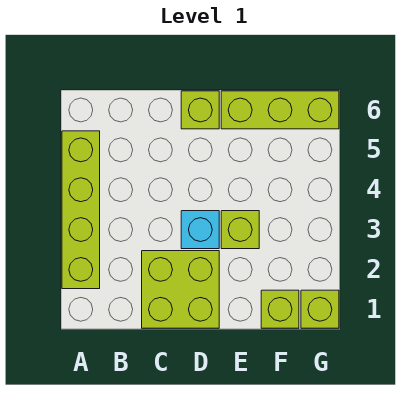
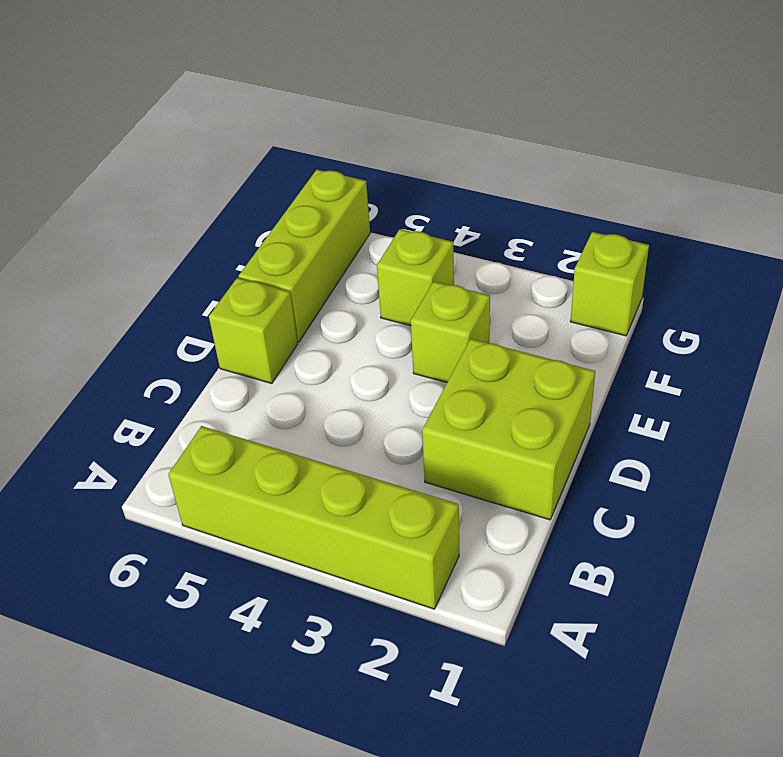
cyan brick D3 level 1 -> none
lime brick F1 level 1 -> lime brick F4 level 1

